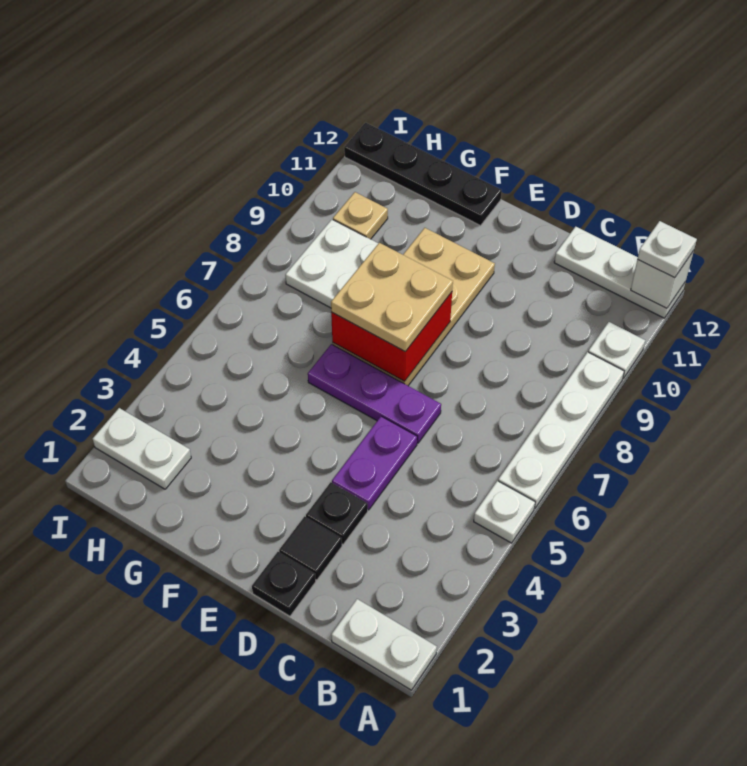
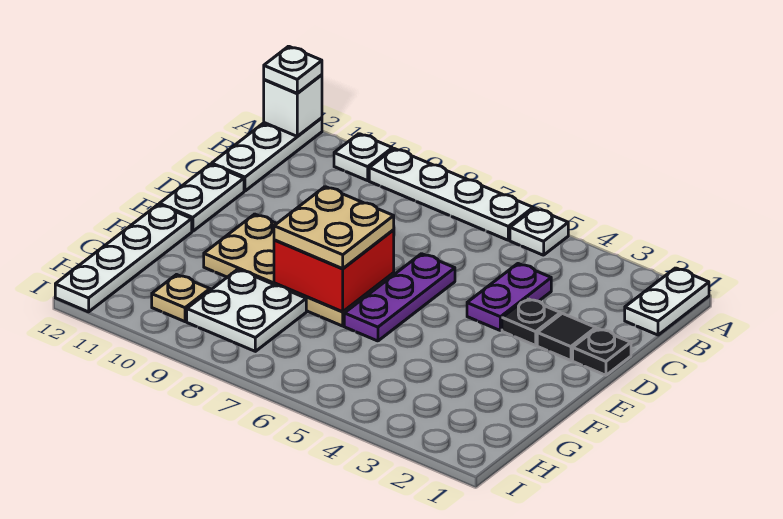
purple plate D4:D5 level 1 -> purple plate C4:D4 level 1
black plate F12:I12 level 1 -> white plate F12:I12 level 1
white plate H2:I2 level 1 -> white plate D12:E12 level 1

